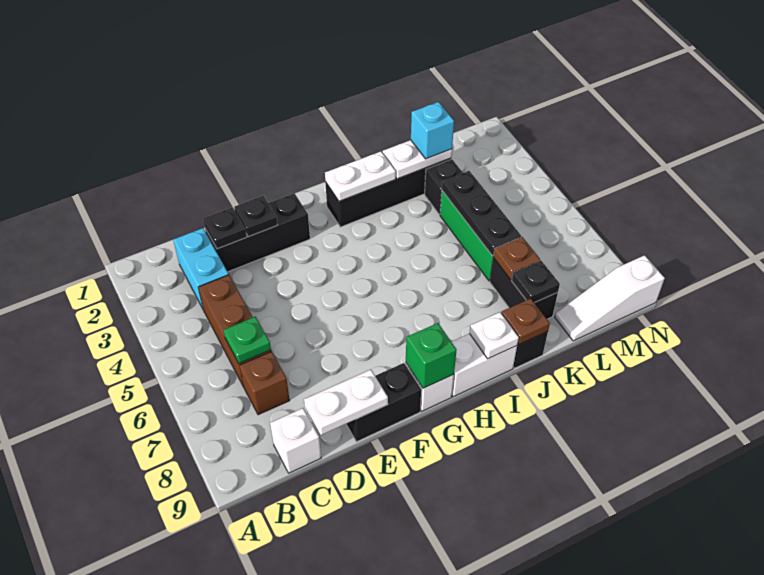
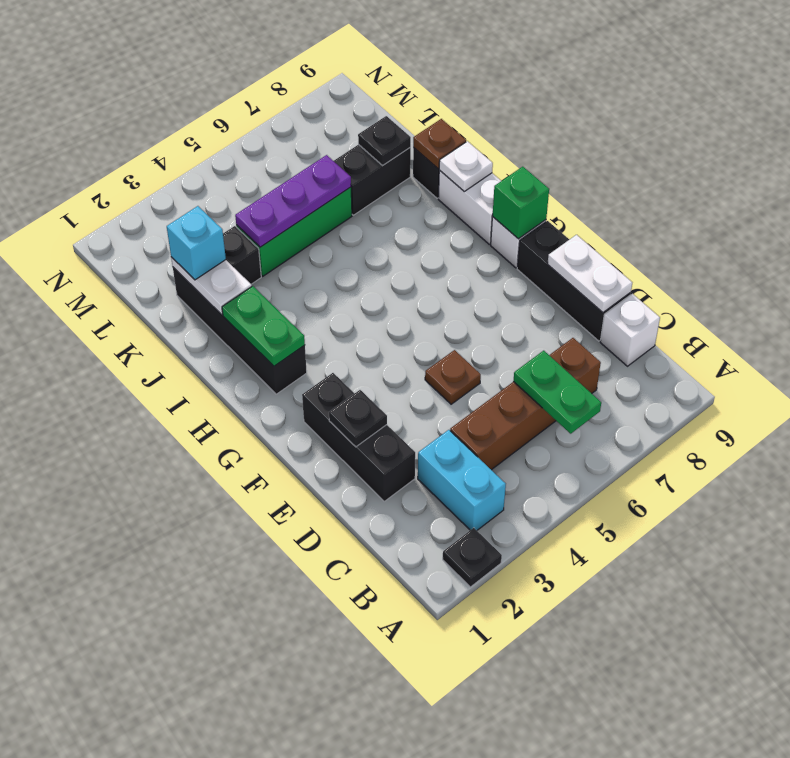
cyan brick C2:C3 level 1 -> cyan brick B3:C3 level 1
green plate C6 level 2 -> green plate B6:C6 level 2
black plate D2 level 2 -> black plate A2 level 1
black brick E9:F9 level 1 -> black brick D9:F9 level 1
white plate H2:I2 level 2 -> green plate H2:I2 level 2
black plate K4:K6 level 2 -> purple plate K4:K6 level 2
brown plate K7 level 2 -> brown plate E5 level 1
white slope L9:N9 level 1 top N -> none

